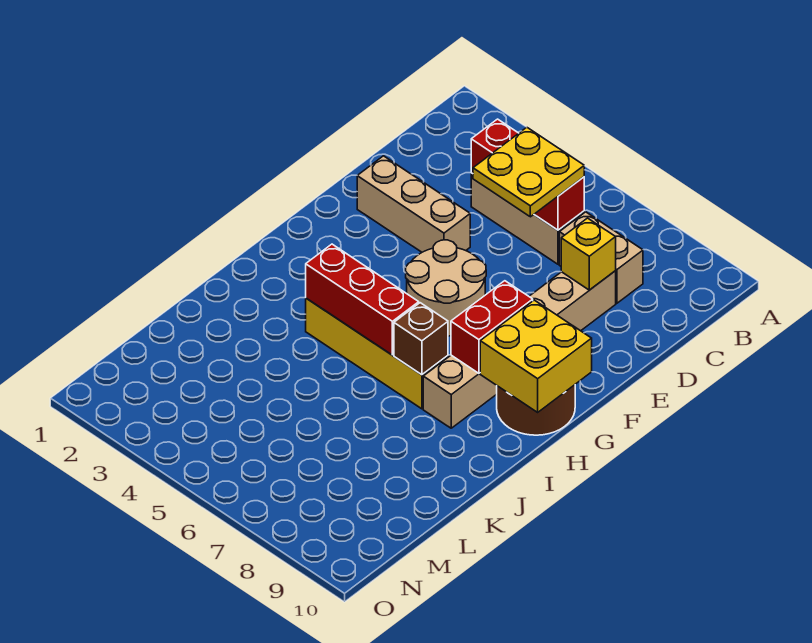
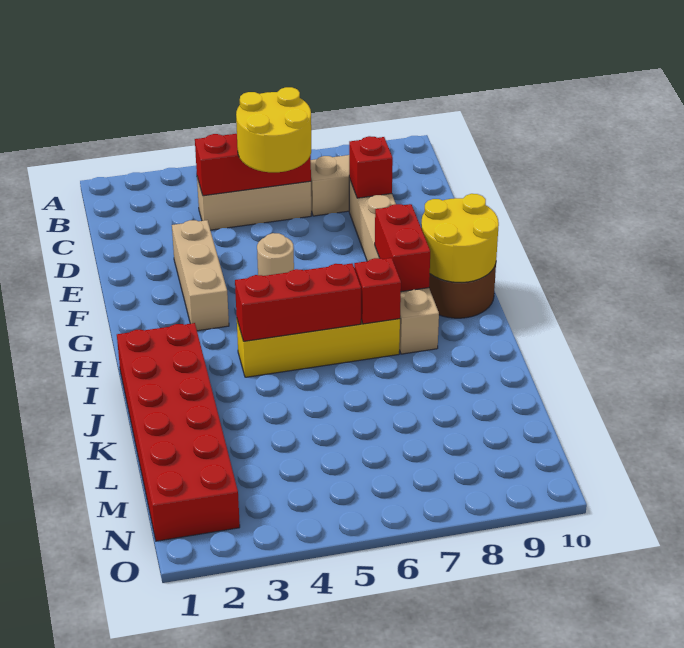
yellow plate C5:D6 level 3 -> yellow round brick C5:D6 level 3
yellow brick D8 level 2 -> red brick D8 level 2
tan brick E2:E4 level 1 -> tan brick E3:G3 level 1
tan round brick F5:G6 level 1 -> tan round brick F5 level 1
yellow brick G9:H10 level 2 -> yellow round brick G9:H10 level 2
none -> red brick I1:N2 level 1
brown brick I7 level 2 -> red brick I7 level 2

